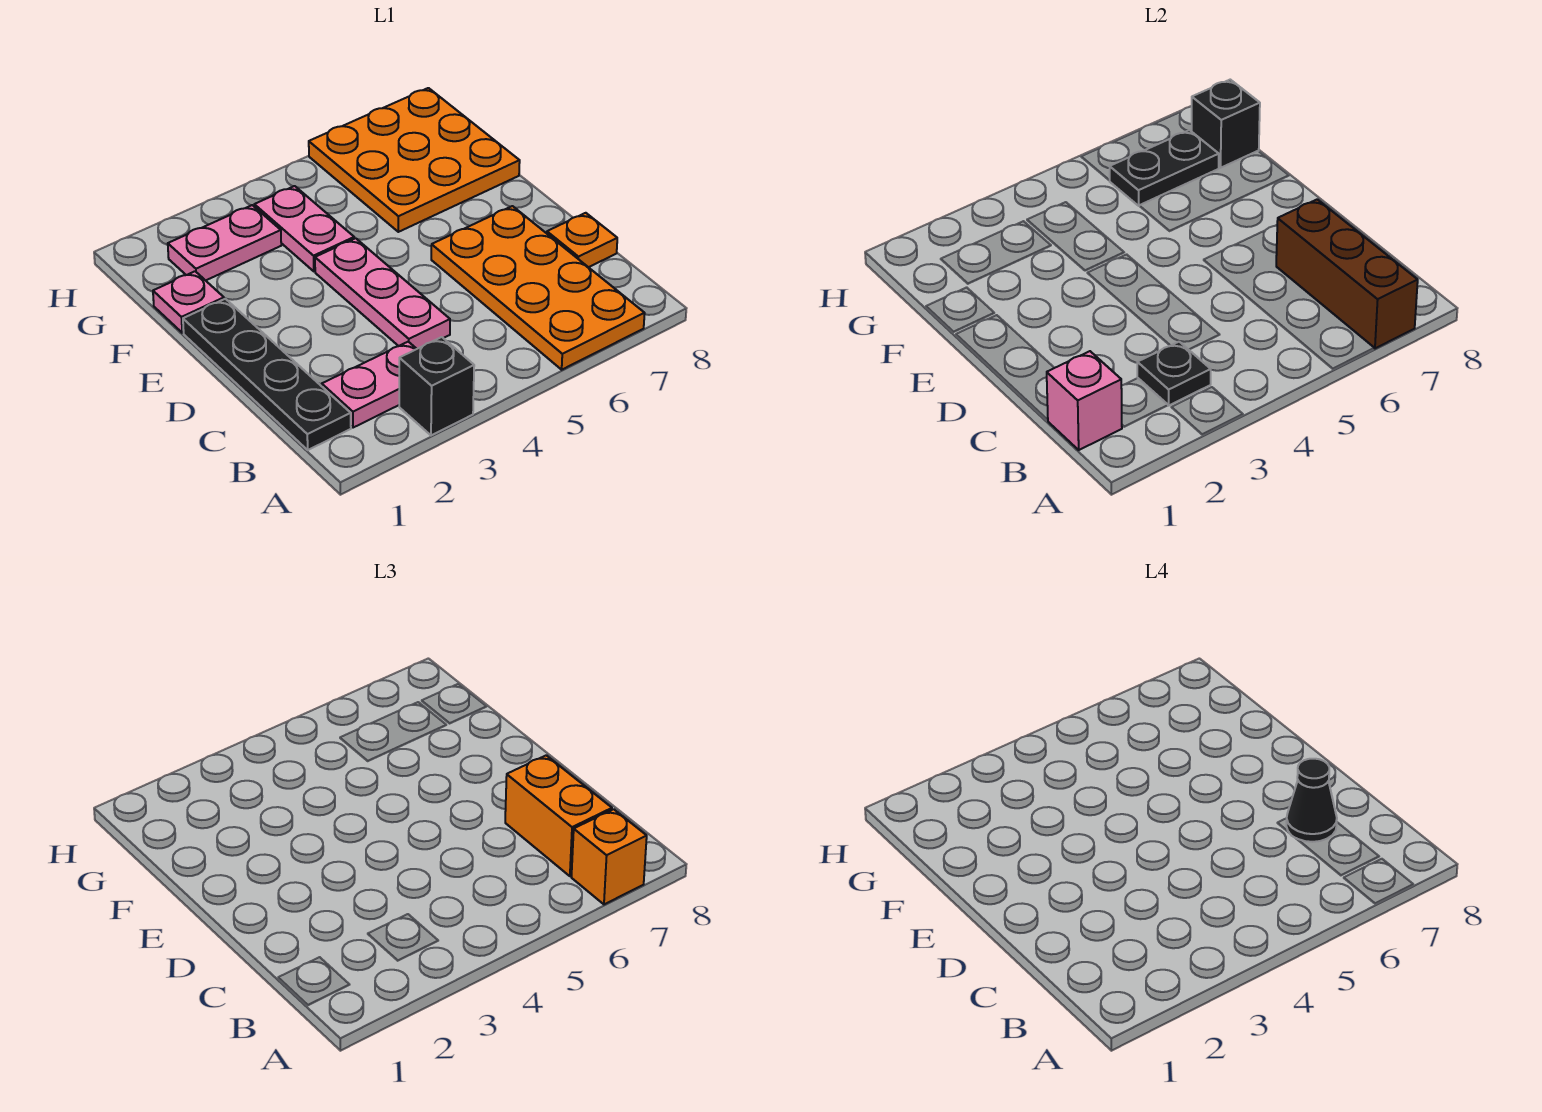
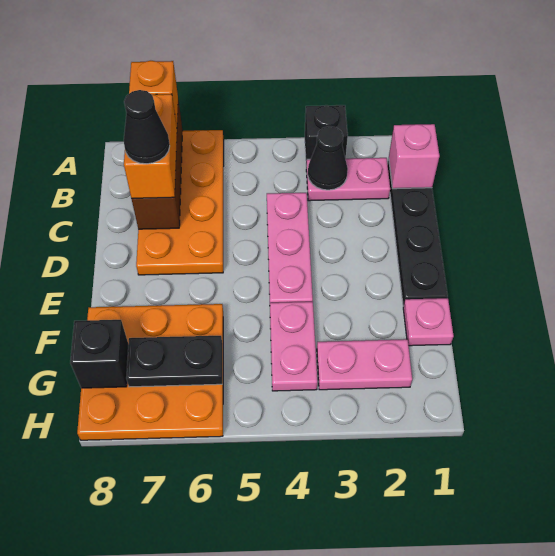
black plate B3 level 2 -> black cone B3 level 2
orange plate C8 level 1 -> none

